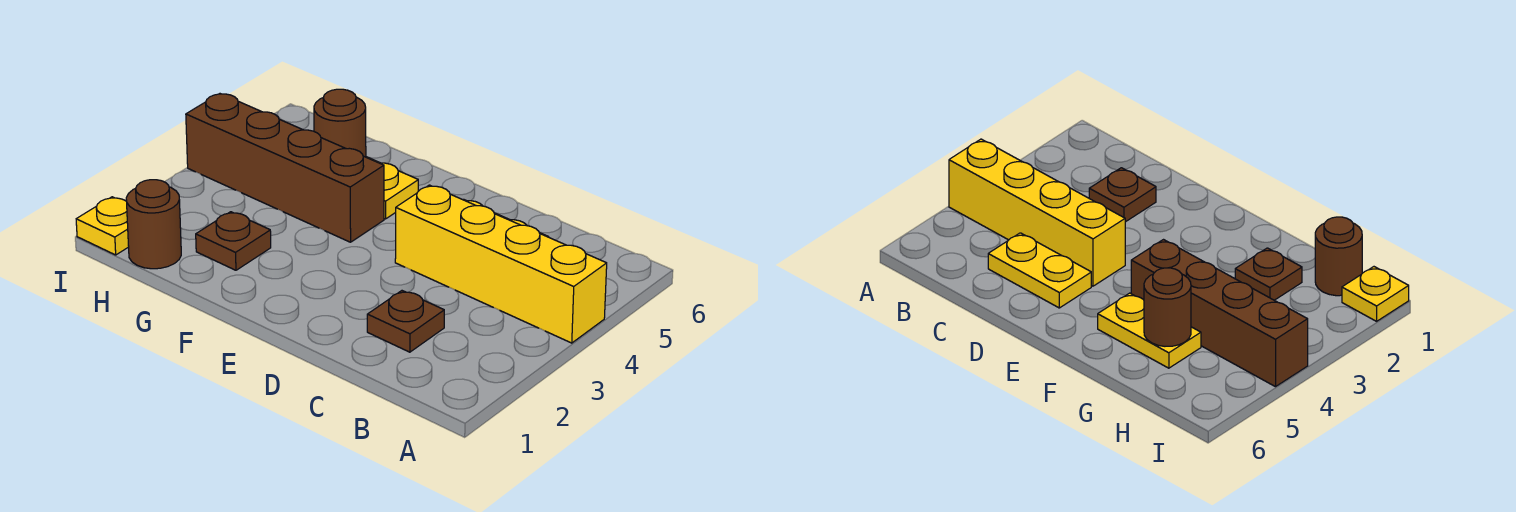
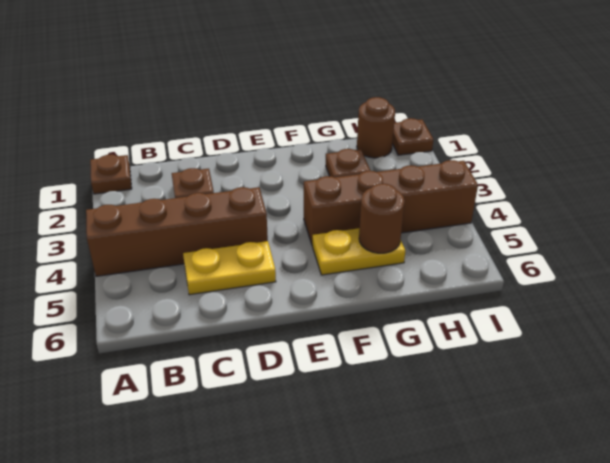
none -> brown plate A1 level 1
yellow brick A4:D4 level 1 -> brown brick A4:D4 level 1
yellow plate I1 level 1 -> brown plate I1 level 1

